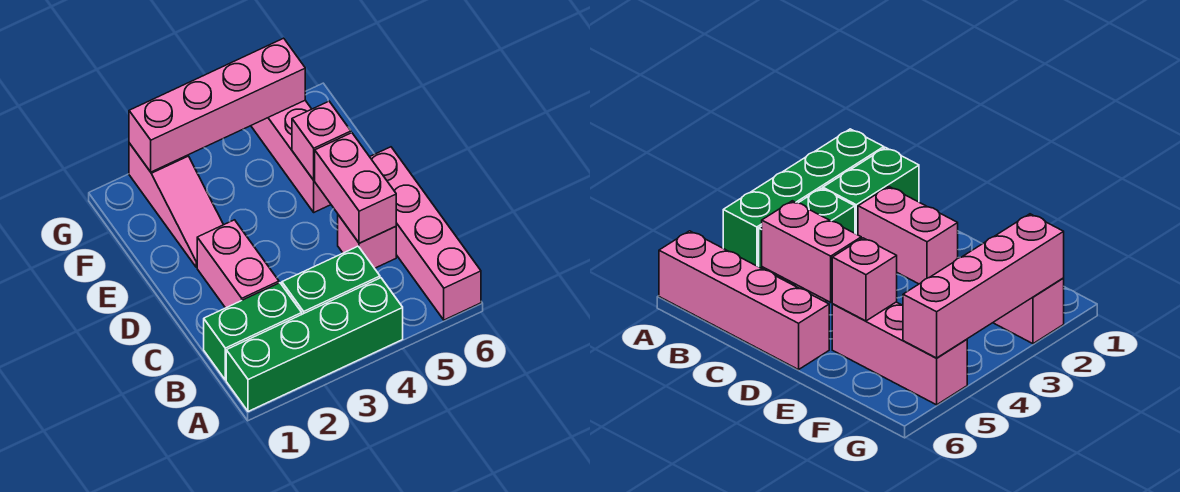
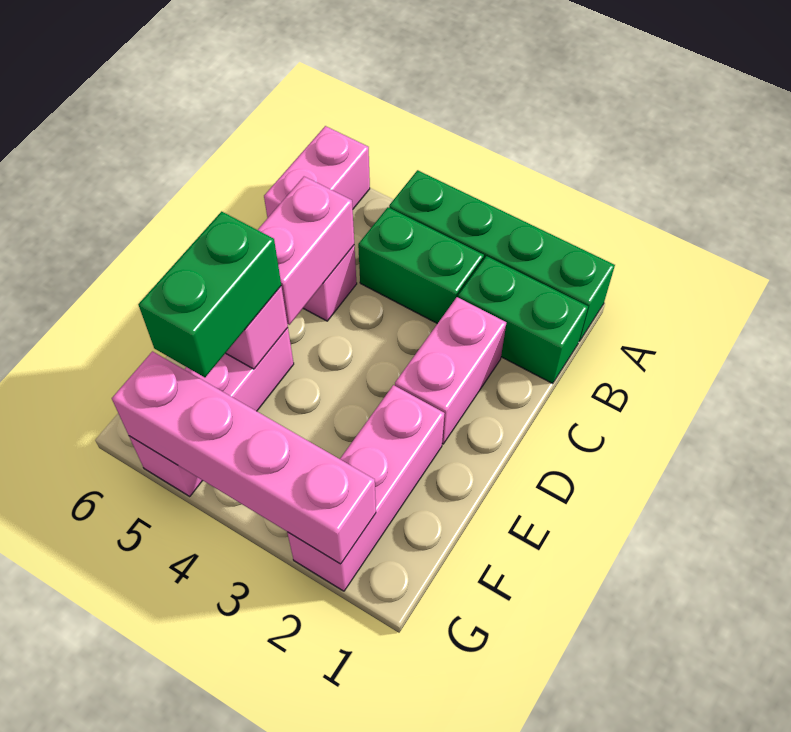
pink brick A6:D6 level 1 -> pink brick A6:B6 level 1
pink slope E2:G2 level 1 top G -> pink brick E2:G2 level 1
none -> green brick E5:F5 level 3

